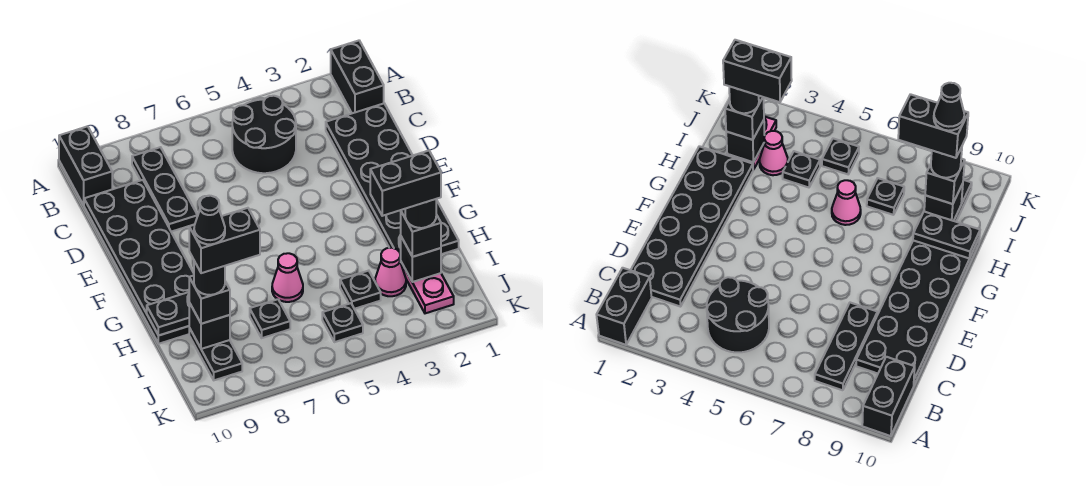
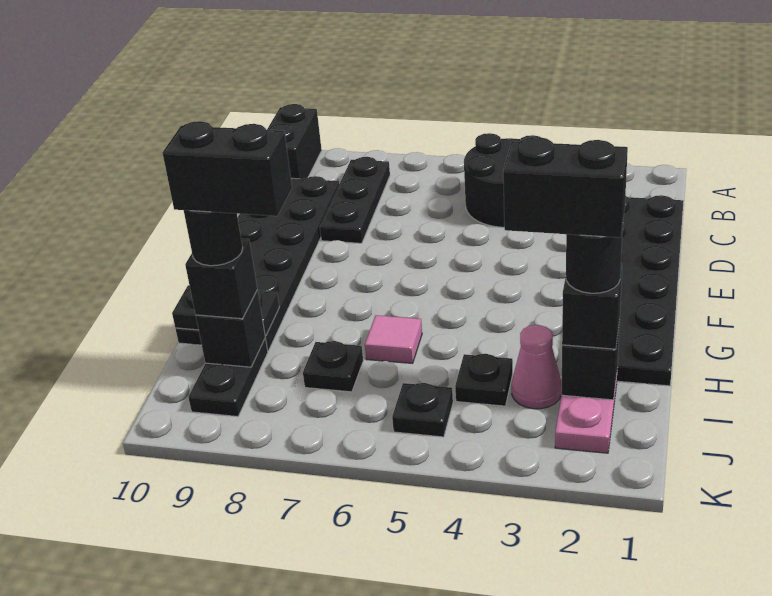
black brick A1:B1 level 1 -> none
pink cone H6 level 1 -> pink tile H6 level 1
black cone I9 level 6 -> none

